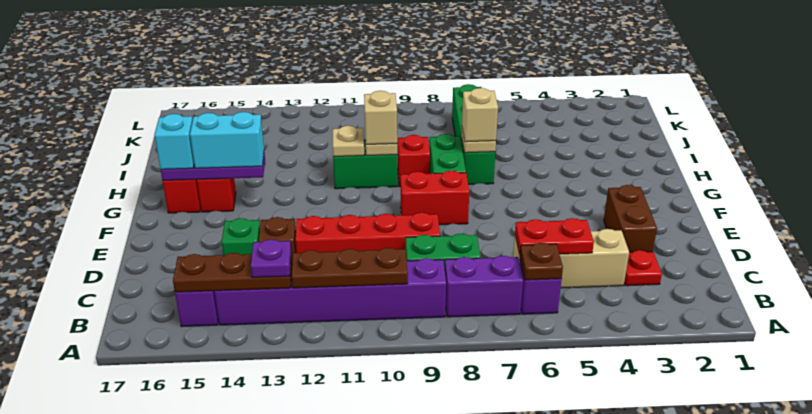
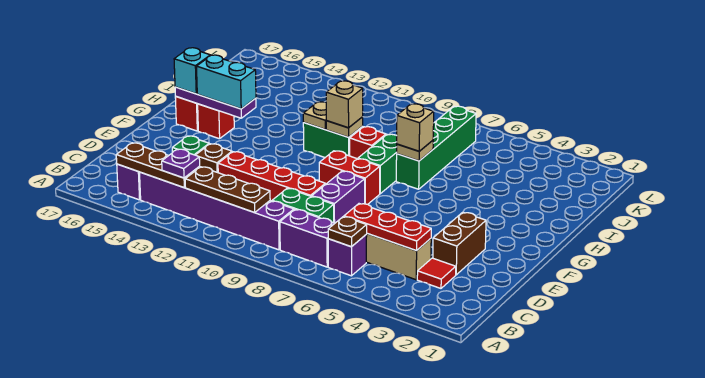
red plate C3 level 1 -> red tile C3 level 1
red plate C5:C6 level 2 -> red plate C4:C6 level 2
none -> purple brick D8:E8 level 1

